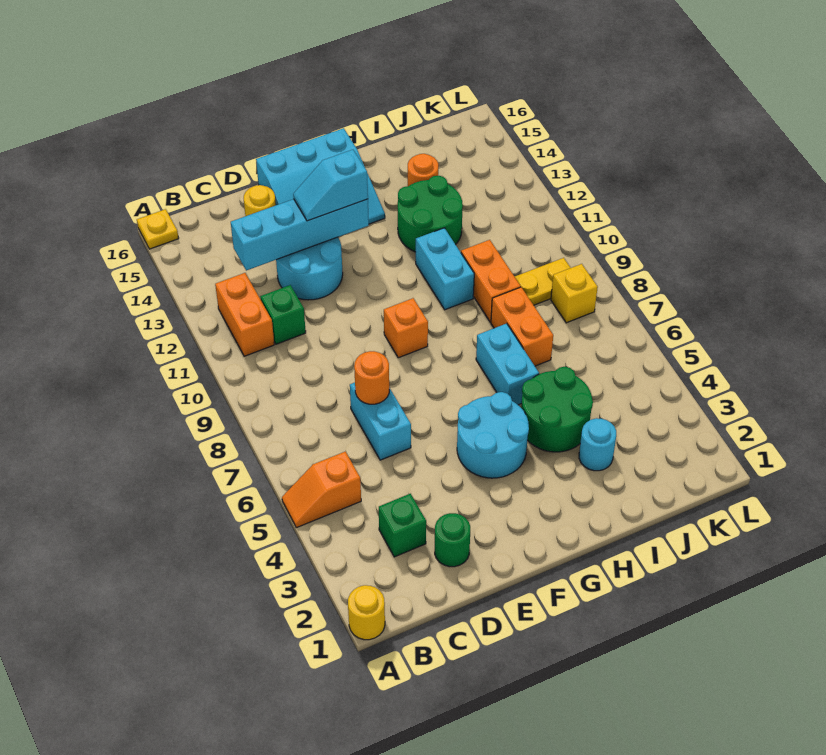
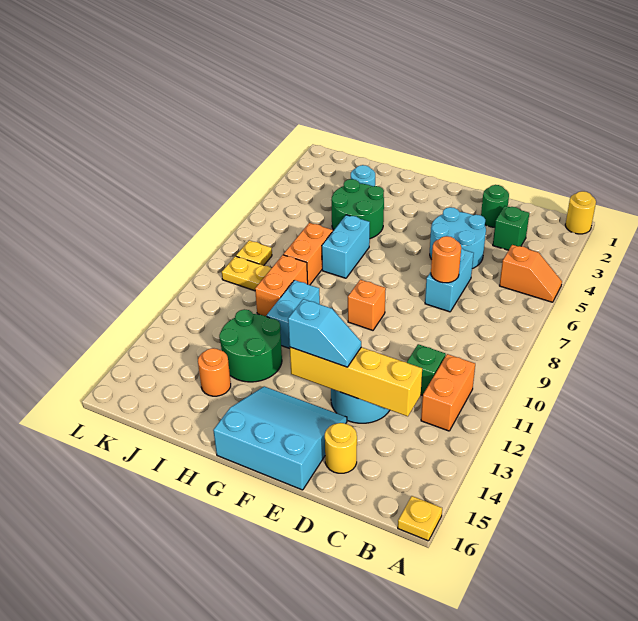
cyan brick C13:F13 level 2 -> yellow brick C13:F13 level 2
cyan round brick F4:G5 level 1 -> cyan round brick D4:E5 level 1
yellow brick K8 level 1 -> yellow plate K8 level 1

